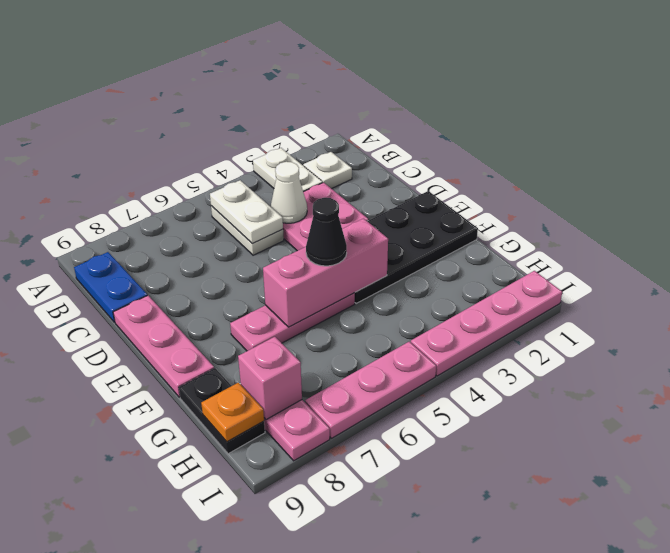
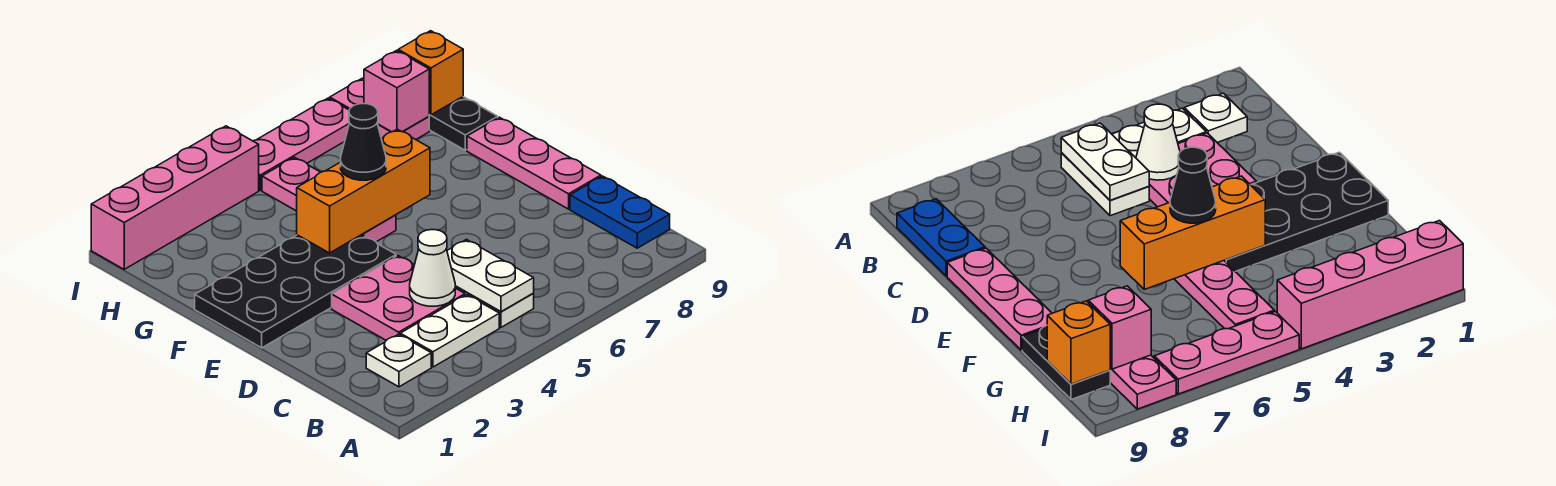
white plate A3:B3 level 1 -> white plate B3:B4 level 1
pink brick F4:F6 level 2 -> orange brick F4:F6 level 2
pink plate F5:F7 level 1 -> pink plate F5:H5 level 1
orange plate H9 level 2 -> orange brick H9 level 2
pink plate I1:I4 level 1 -> pink brick I1:I4 level 1

